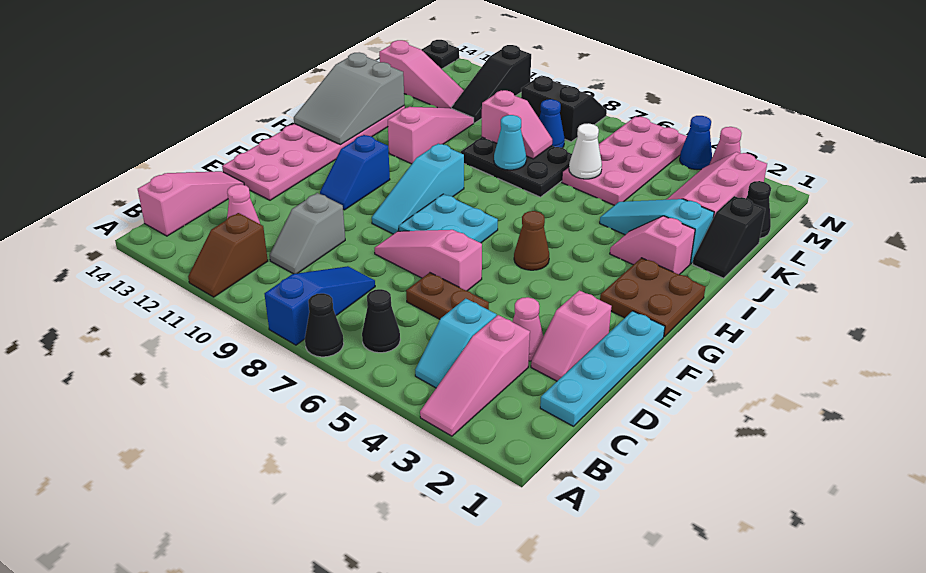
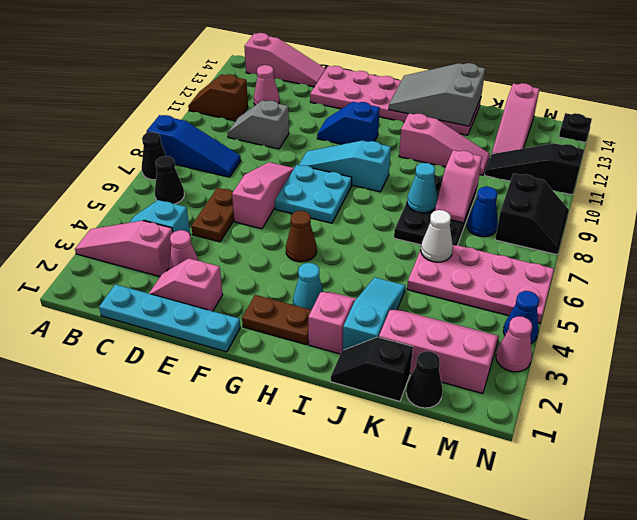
brown plate G1:H2 level 1 -> brown plate G2:H2 level 1
none -> cyan cone H3 level 1

